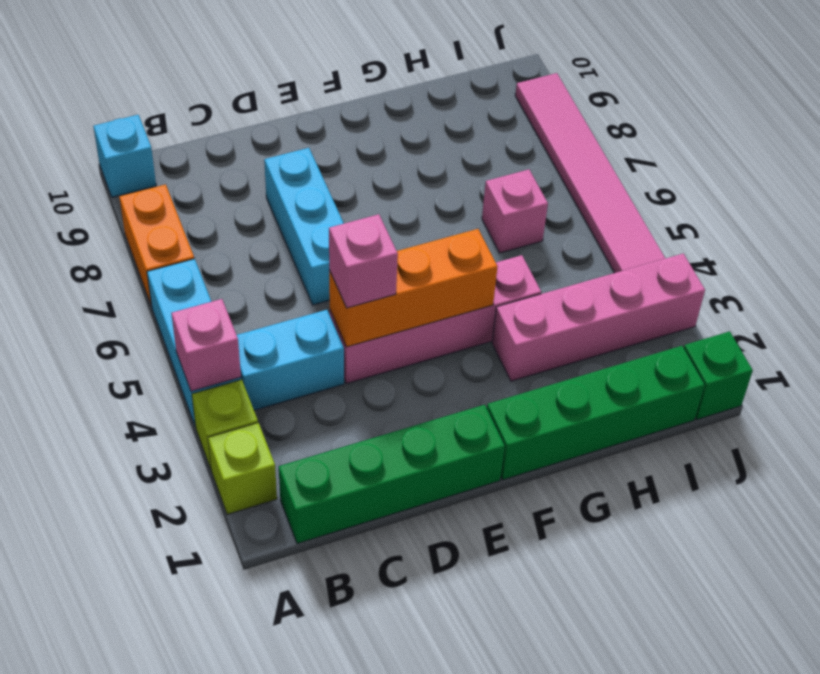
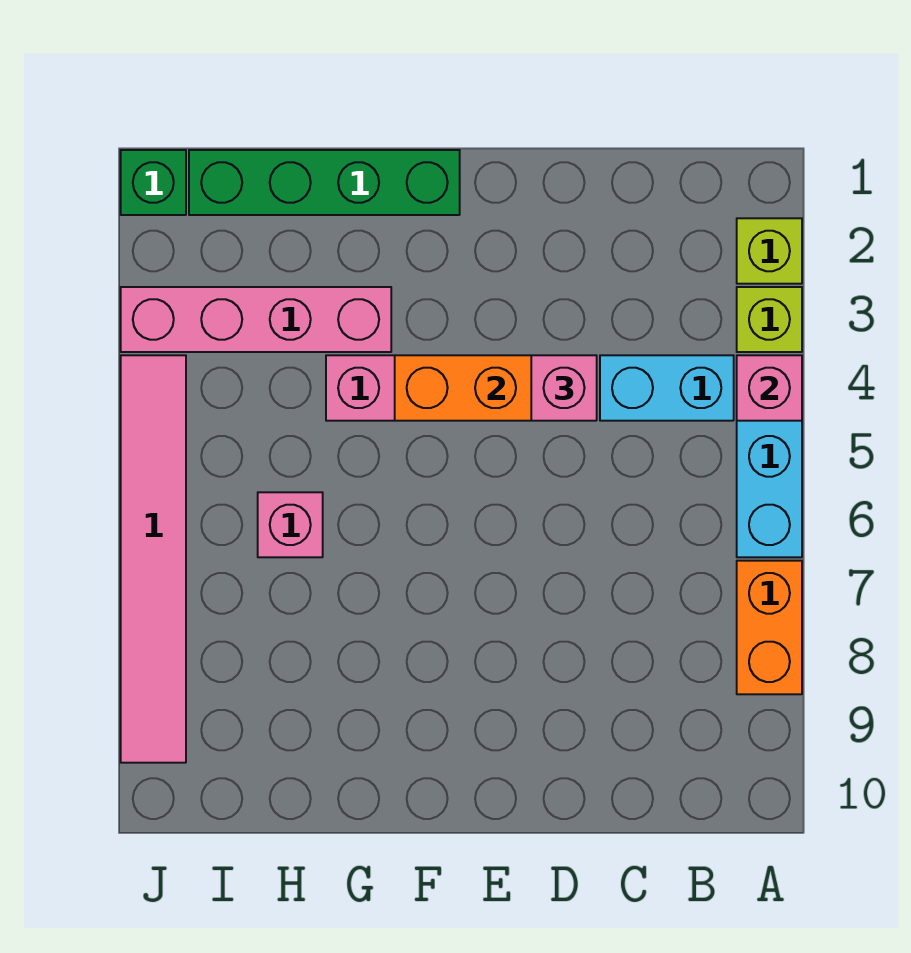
cyan brick A10 level 1 -> none
green brick B1:E1 level 1 -> none
cyan brick D6:D8 level 1 -> none

